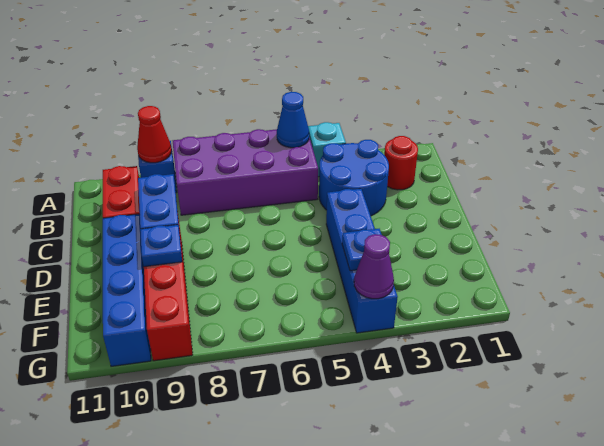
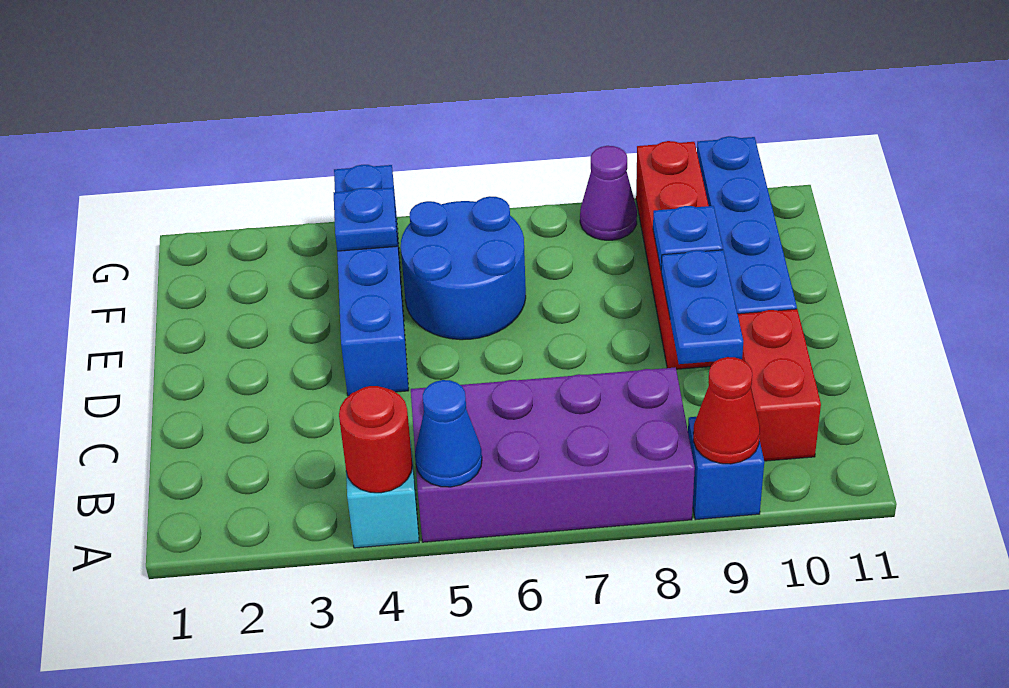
red round brick B2 level 1 -> red round brick A4 level 2
blue round brick B3:C4 level 1 -> blue round brick E5:F6 level 1
purple cone G4 level 2 -> purple cone G8 level 1

